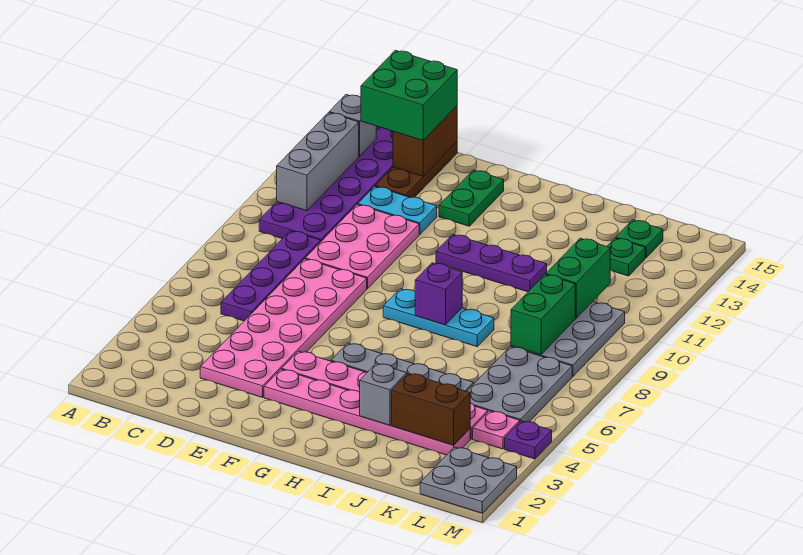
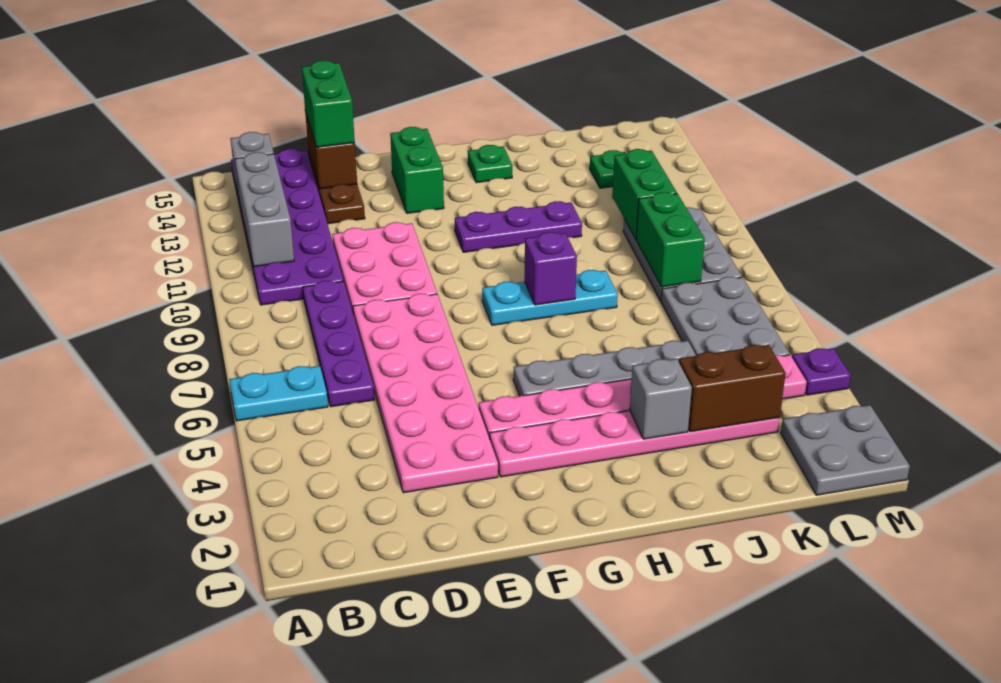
green brick C14:D15 level 3 -> green brick D14:D15 level 3
cyan plate D12:E12 level 1 -> cyan plate A6:B6 level 1
green plate F13:F14 level 1 -> green brick F13:F14 level 1
green plate K14 level 1 -> green plate H14 level 1

